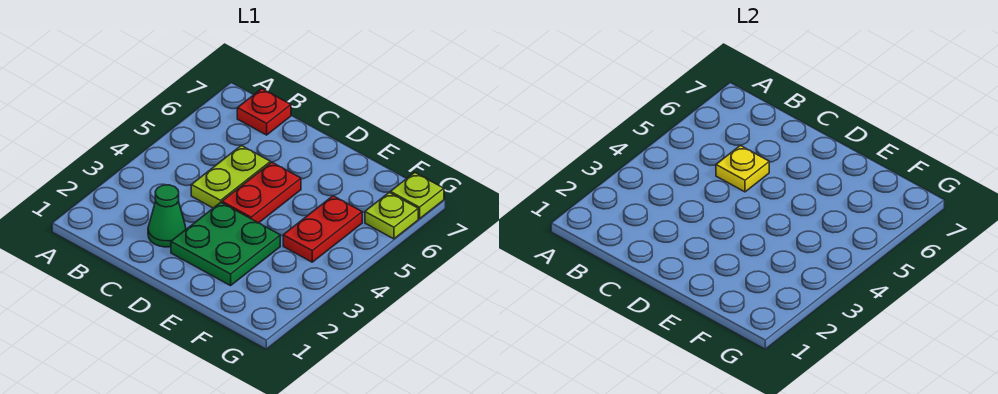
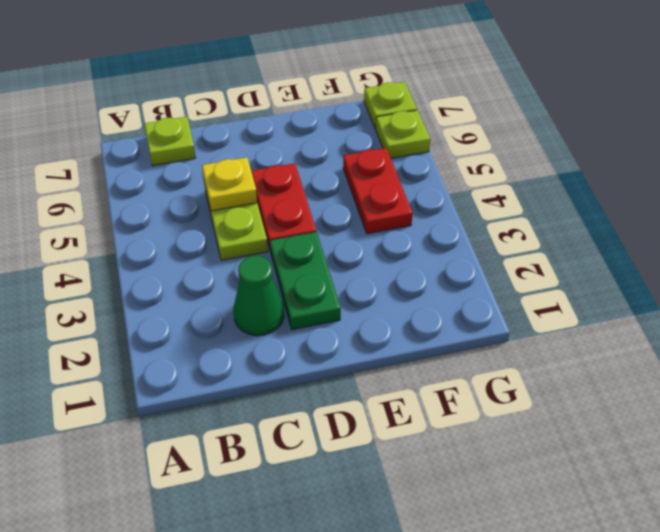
red plate B7 level 1 -> lime plate B7 level 1
green plate D2:E3 level 1 -> green plate D2:D3 level 1

